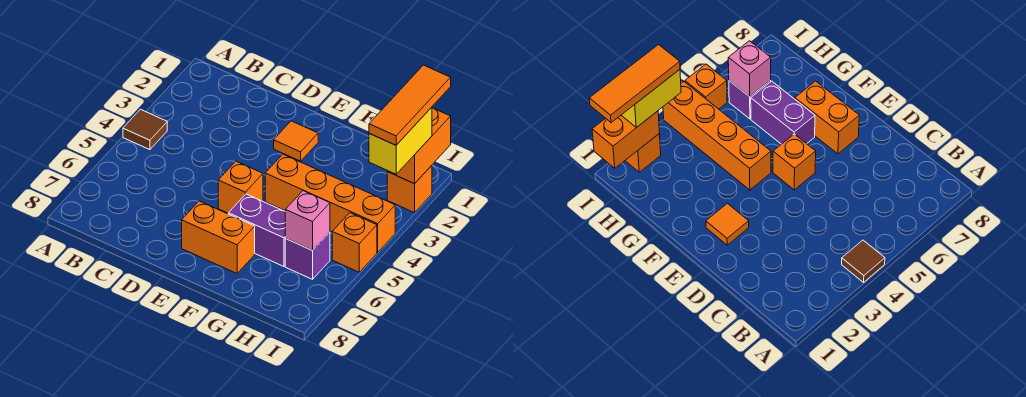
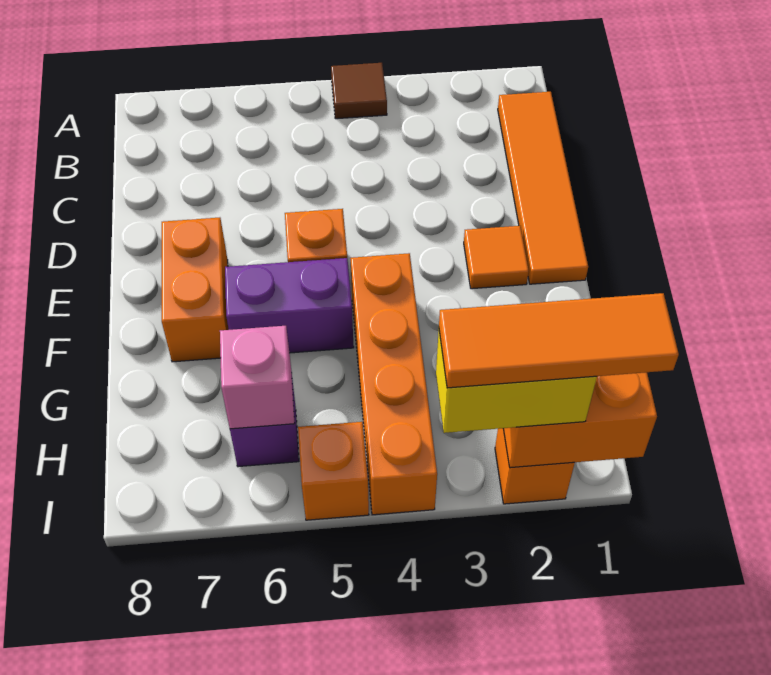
none -> orange tile B1:E1 level 1
purple brick F6:G6 level 1 -> purple brick F5:F6 level 1

